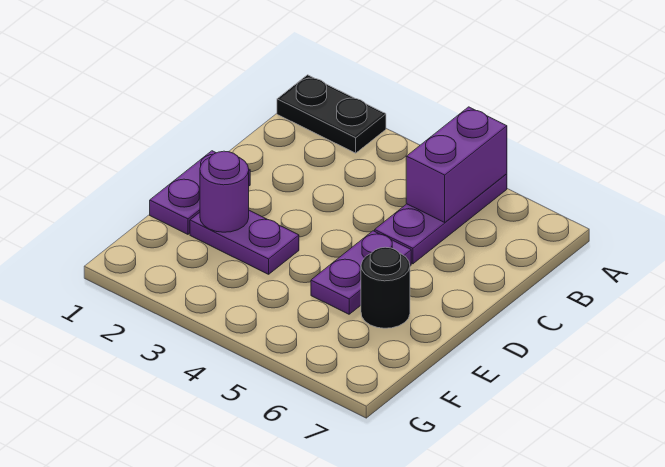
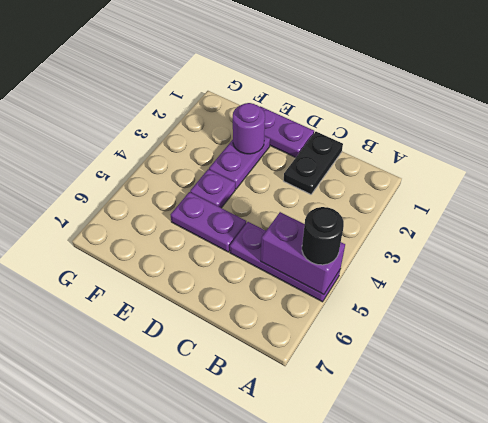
black plate A1:A2 level 1 -> black plate C1:C2 level 1
none -> purple plate E4 level 1
black round brick E6 level 1 -> black round brick A5 level 3

